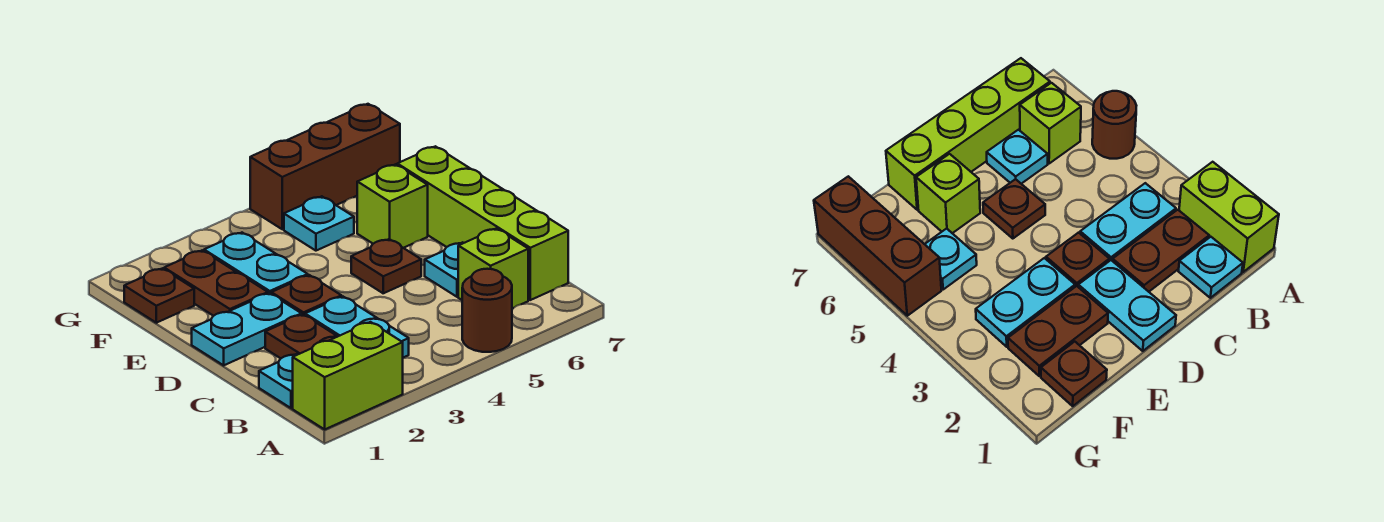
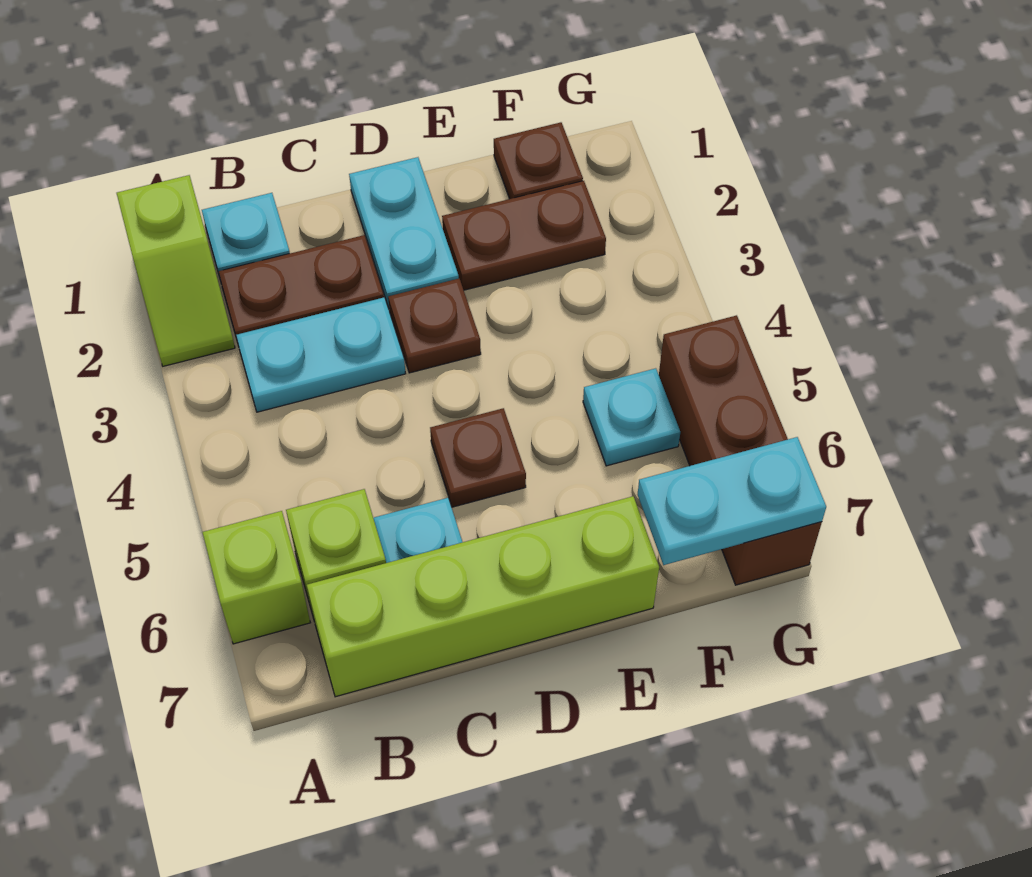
lime brick A1:A2 level 1 -> lime slope A1:A2 level 1 top 1
brown round brick A5 level 1 -> none
cyan plate E3:F3 level 1 -> cyan plate F7:G7 level 2
lime brick E6 level 1 -> lime brick A6 level 1

